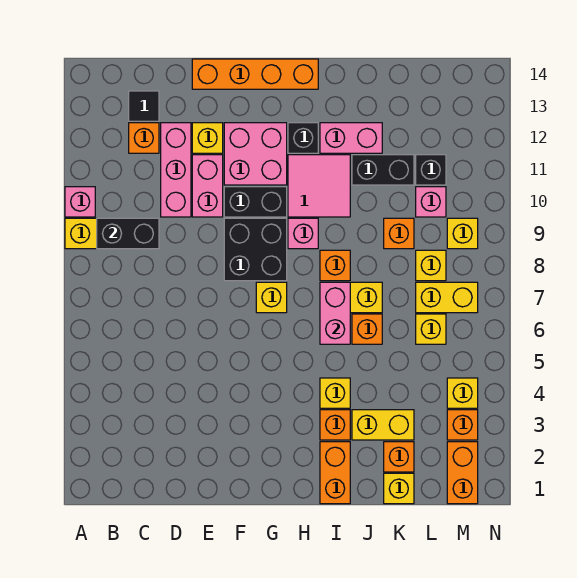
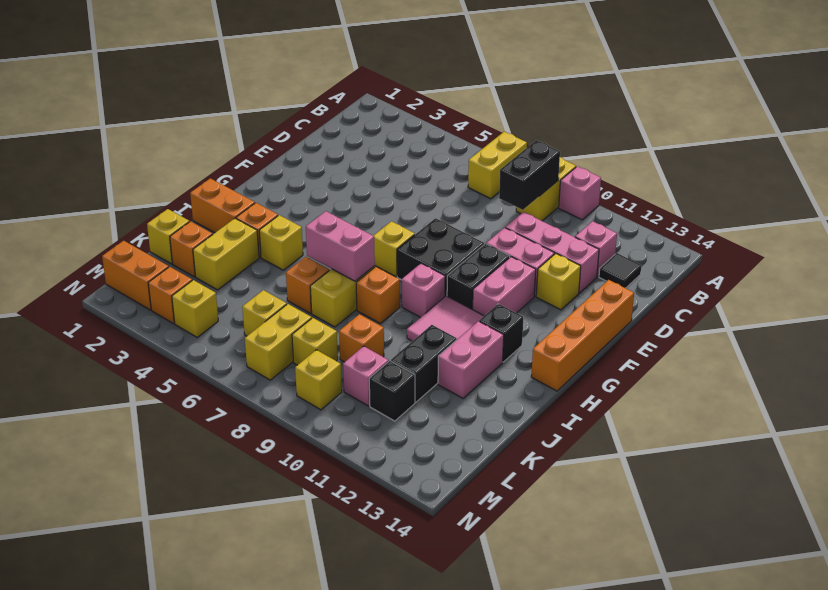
none -> yellow brick A7:B7 level 1
orange brick C12 level 1 -> pink brick C12 level 1
pink brick F11:G12 level 1 -> pink brick F11:G11 level 1

